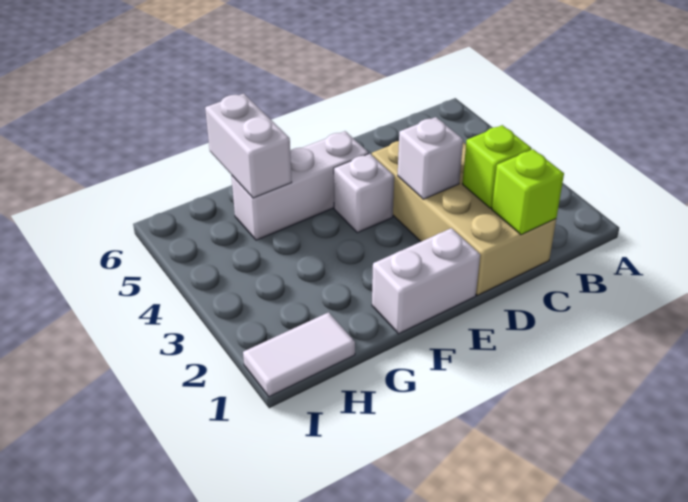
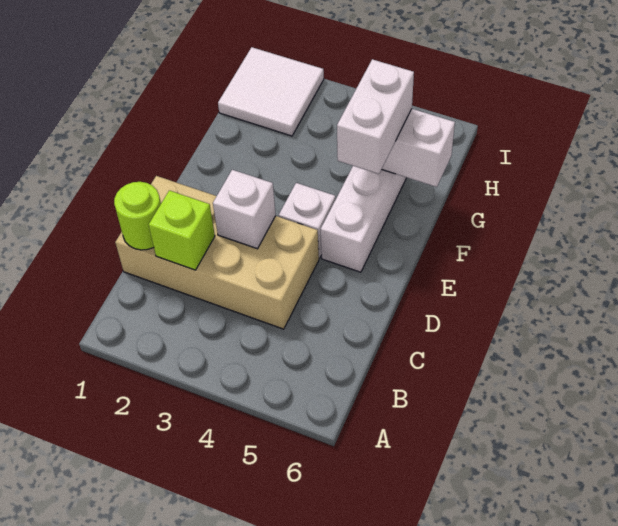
lime brick C1 level 2 -> lime round brick C1 level 2
white brick E1:F1 level 1 -> white brick F5:G5 level 3
white tile H1:I1 level 1 -> white tile H1:I2 level 1

